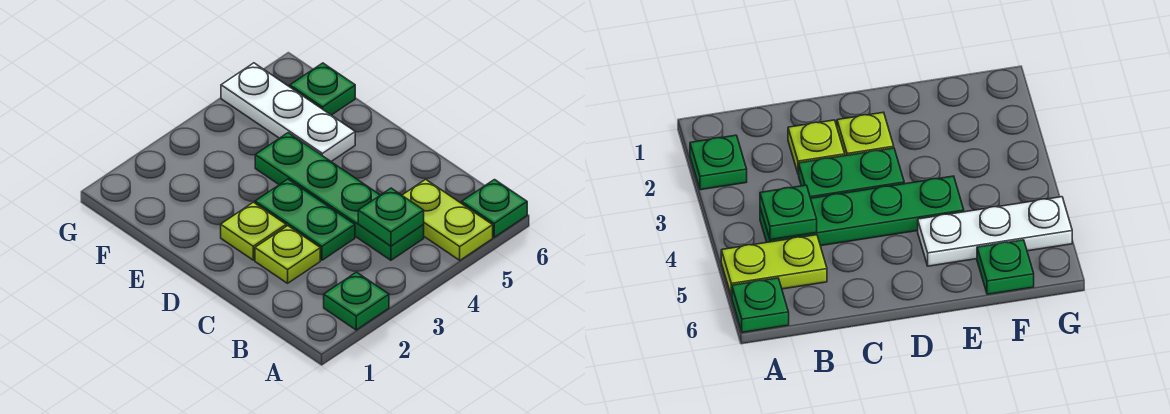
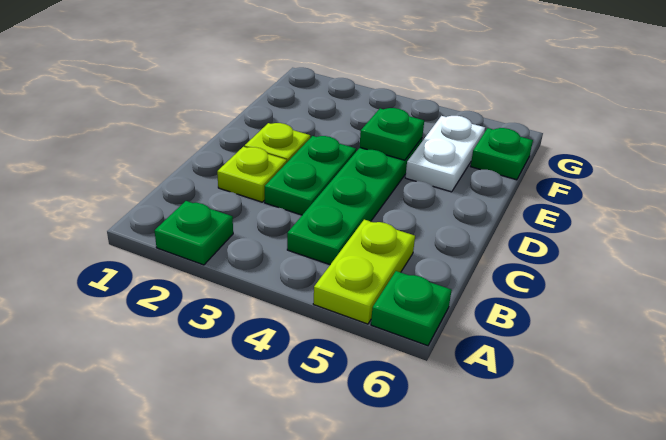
green plate B4 level 2 -> green plate E4 level 2
white plate E5:G5 level 1 -> white plate E5:F5 level 1

